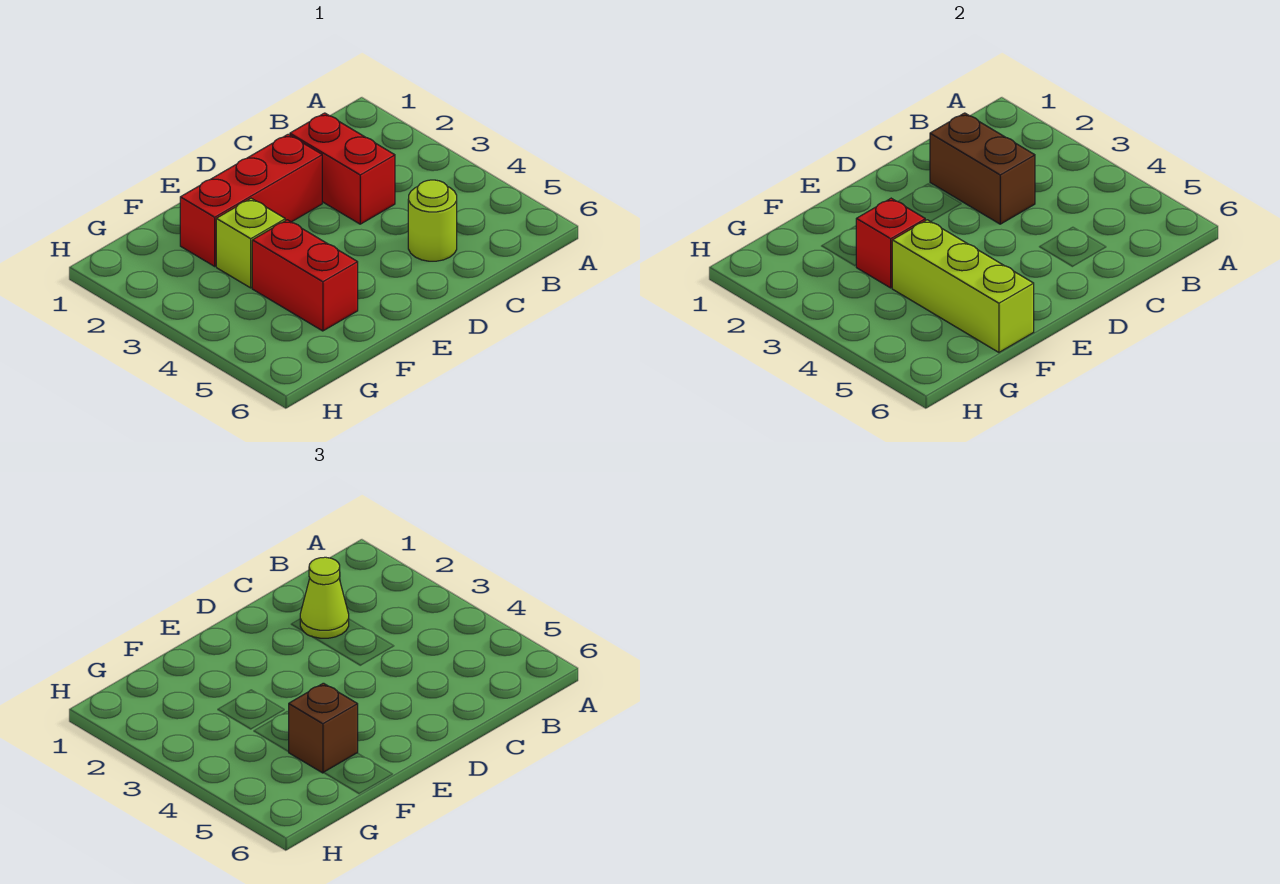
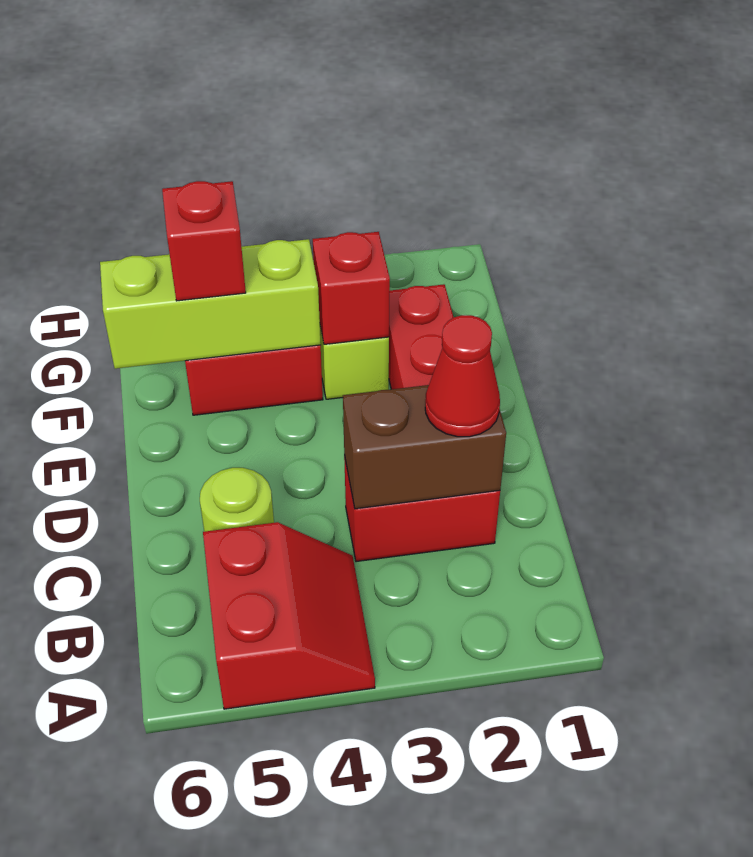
none -> red slope A4:B5 level 1 top 5
lime cone C2 level 3 -> red cone C2 level 3
brown brick F5 level 3 -> red brick F5 level 3

